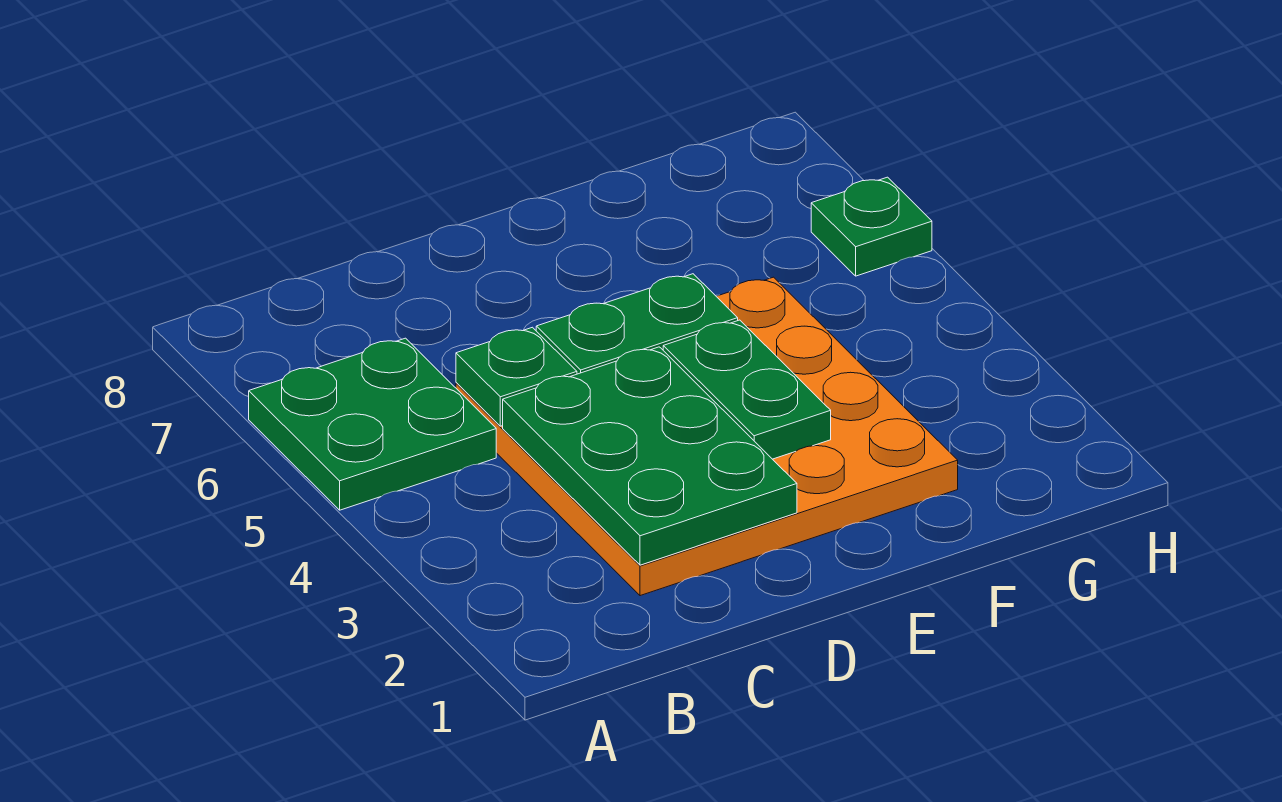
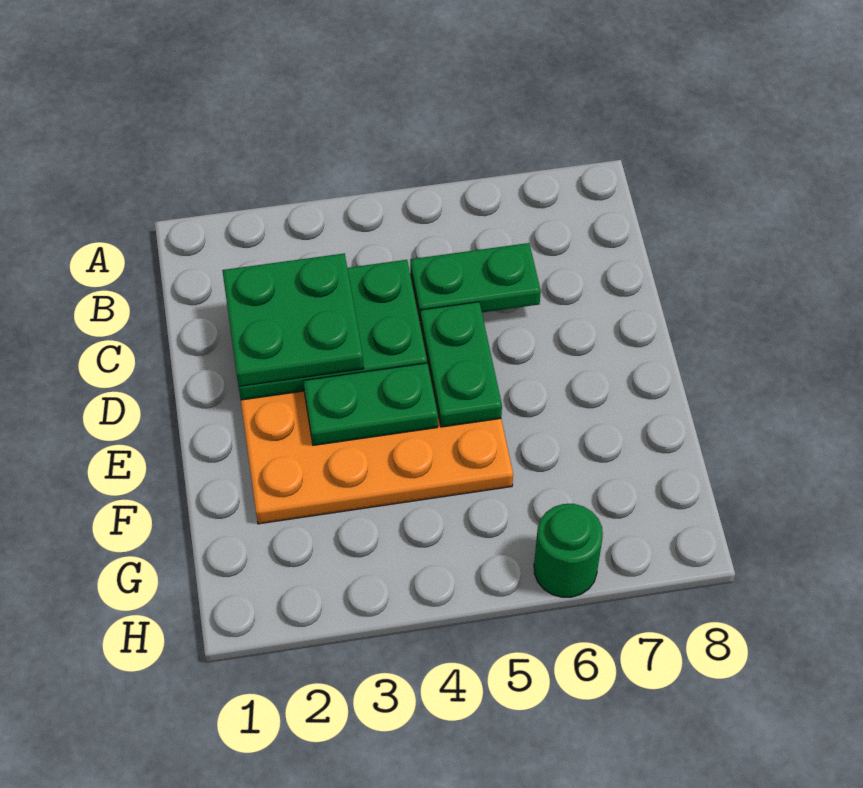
green plate A5:B6 level 1 -> green plate C2:D3 level 3
green plate C5 level 2 -> green plate C5:C6 level 2
green plate H6 level 1 -> green round brick H6 level 1

